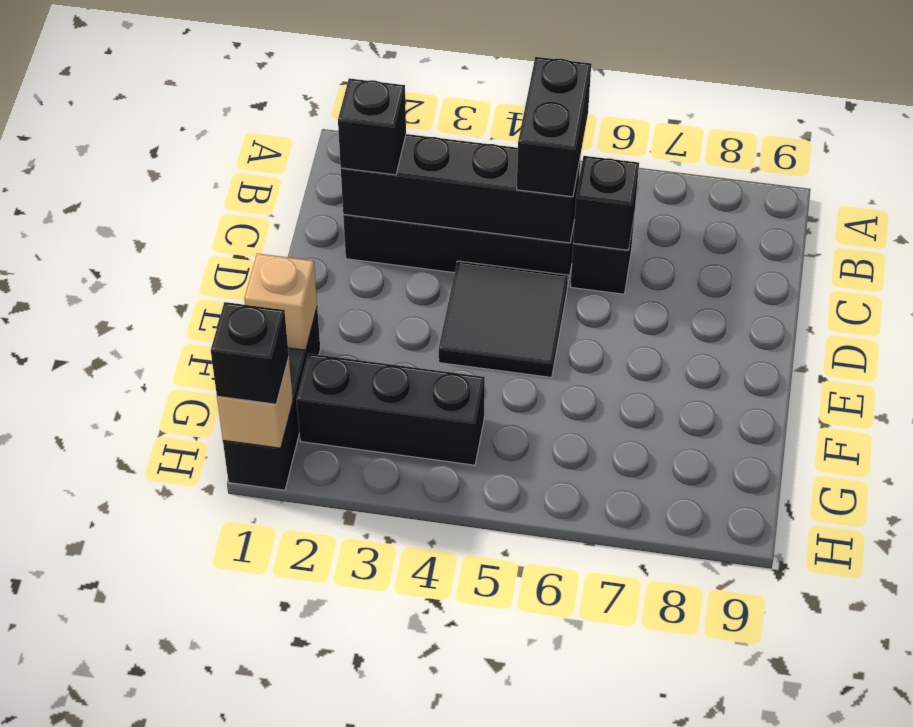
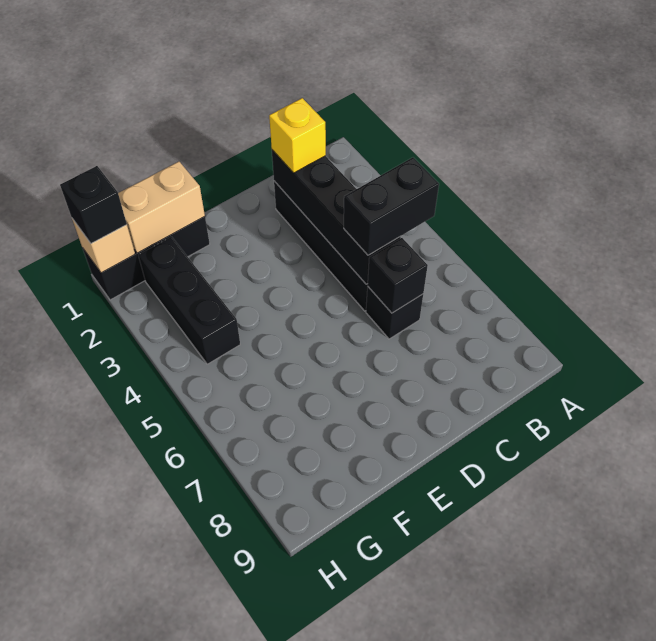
black brick C2 level 3 -> yellow brick C2 level 3
black tile D4:E5 level 1 -> none
tan brick F1 level 2 -> tan brick F1:G1 level 2

